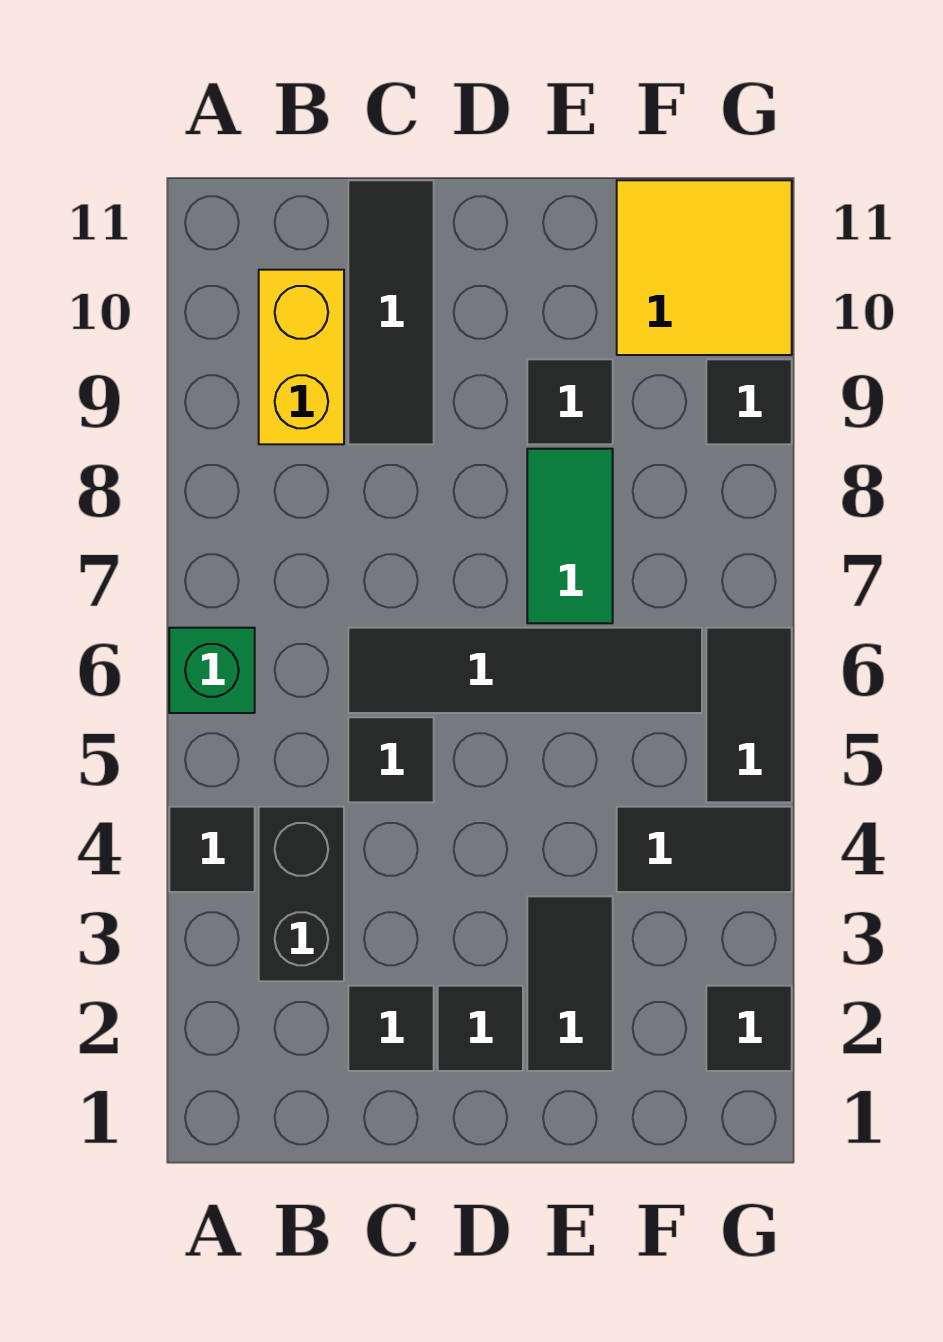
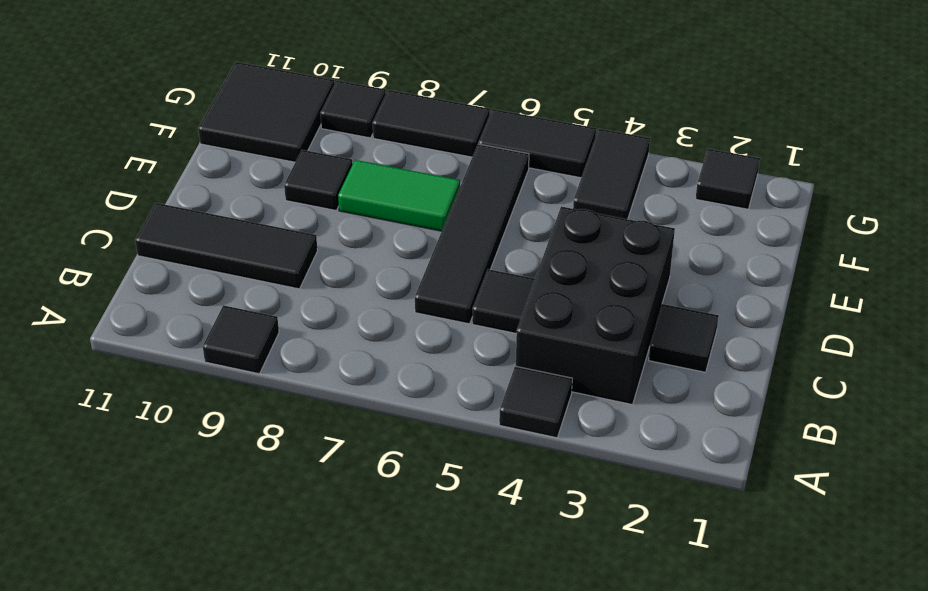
green brick A6 level 1 -> none
black brick B3:B4 level 1 -> black brick B3:D4 level 1
yellow brick B9:B10 level 1 -> none
black tile D2 level 1 -> black tile A9 level 1
black tile E2:E3 level 1 -> black tile G7:G8 level 1
yellow tile F10:G11 level 1 -> black tile F10:G11 level 1

